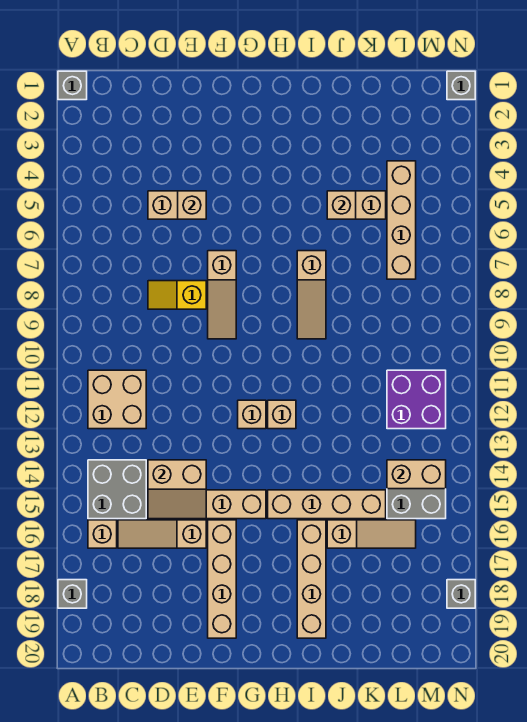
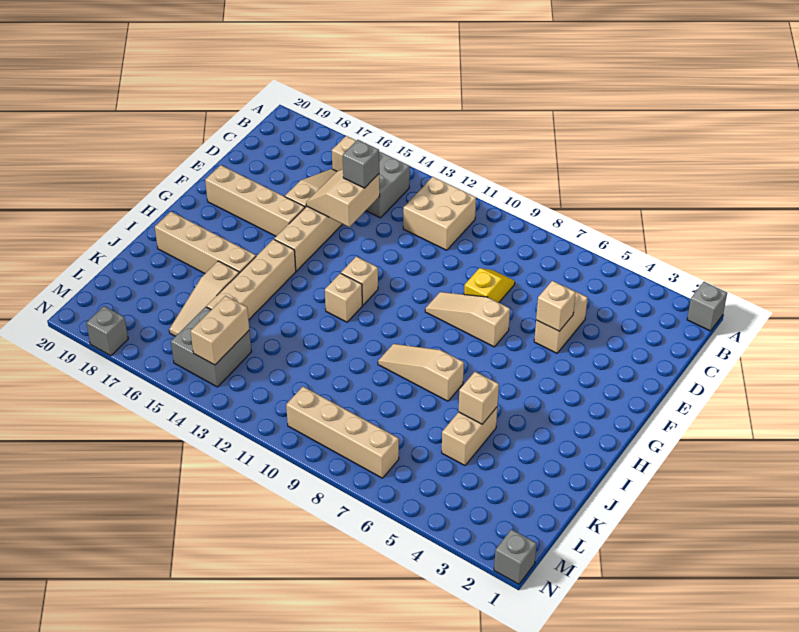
grey brick A18 level 1 -> grey brick D14 level 3
tan brick L4:L7 level 1 -> tan brick M7:M10 level 1
purple brick L11:M12 level 1 -> none

